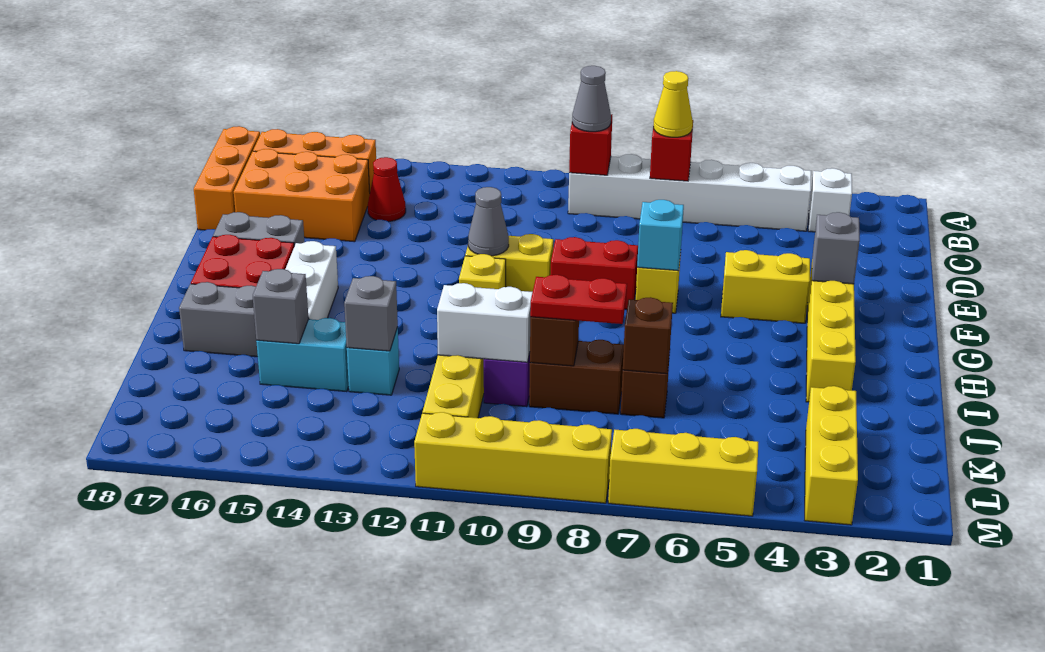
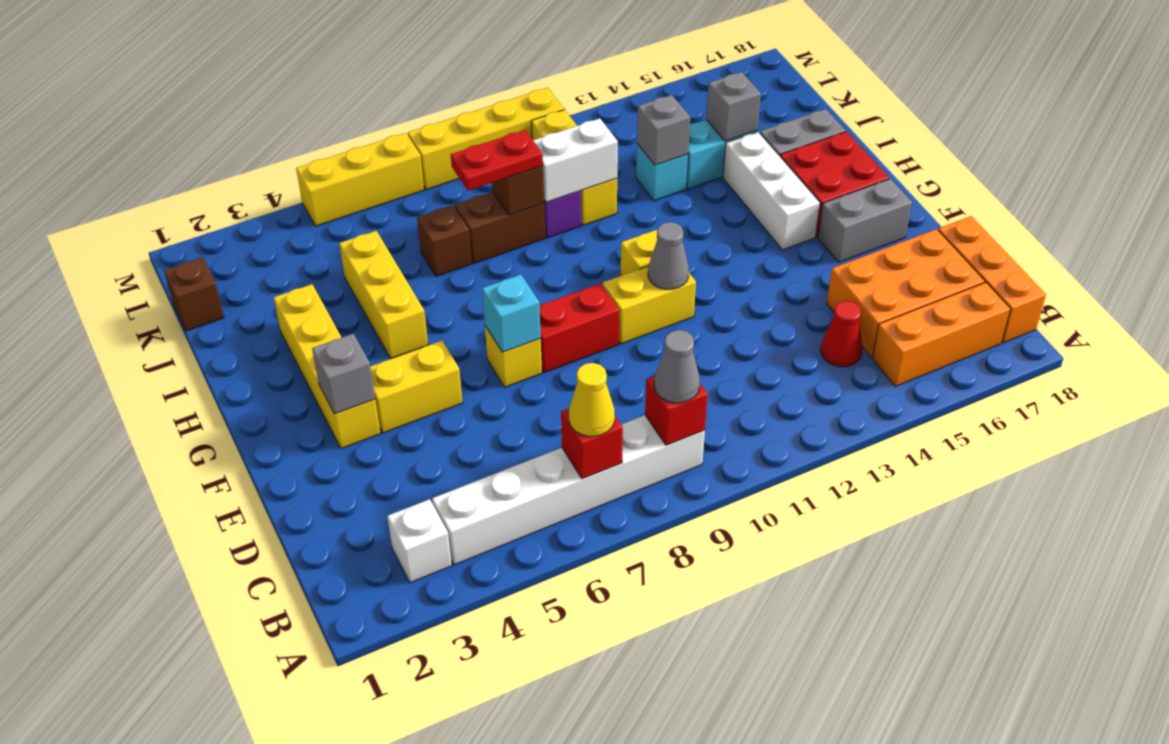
brown brick J7 level 2 -> brown brick K1 level 1
yellow brick K3:M3 level 1 -> yellow brick H5:J5 level 1

